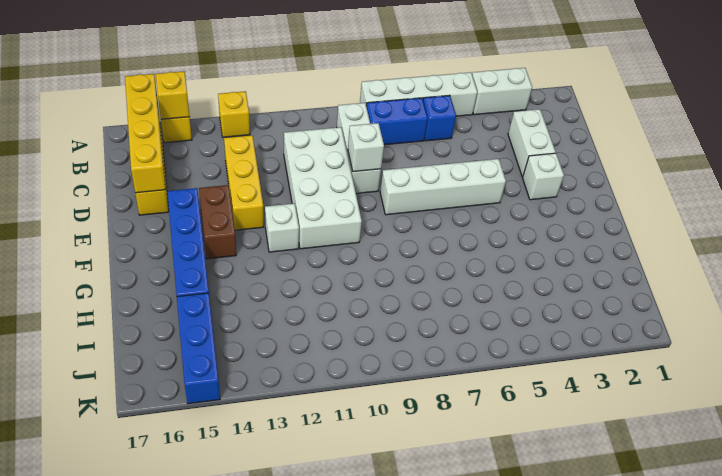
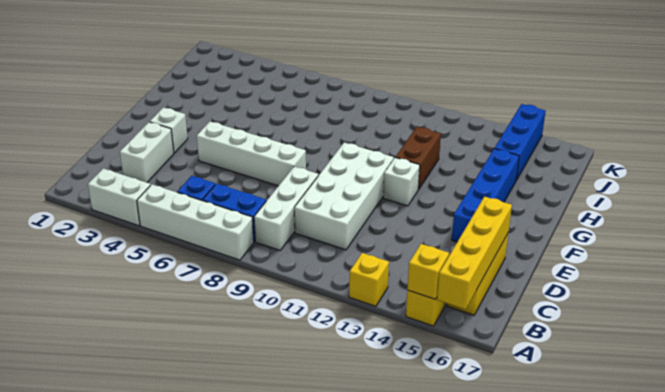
yellow brick C13:E13 level 1 -> none
white brick D9 level 2 -> none
brown brick E14:F14 level 1 -> brown brick G12:H12 level 1

